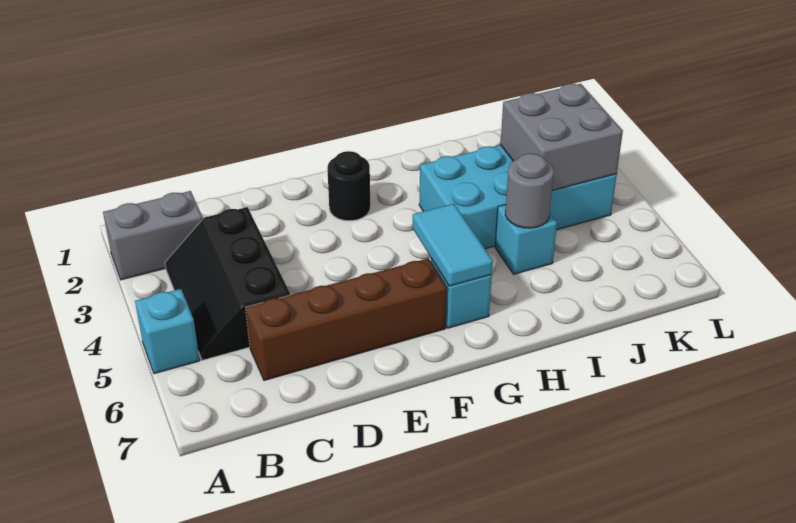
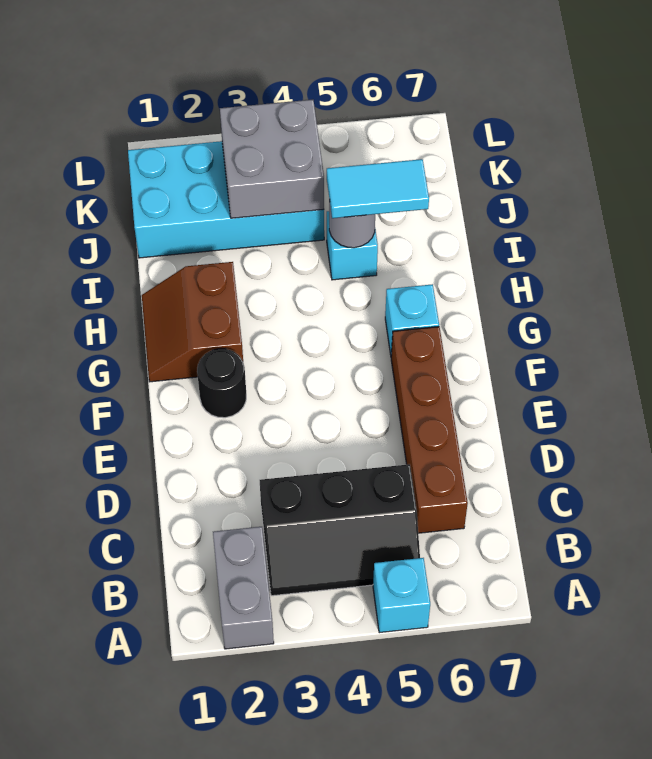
none -> brown slope G1:H2 level 1 top 2
cyan tile G5:G6 level 2 -> cyan tile I5:I6 level 3
cyan brick H3:K4 level 1 -> cyan brick J1:K4 level 1

